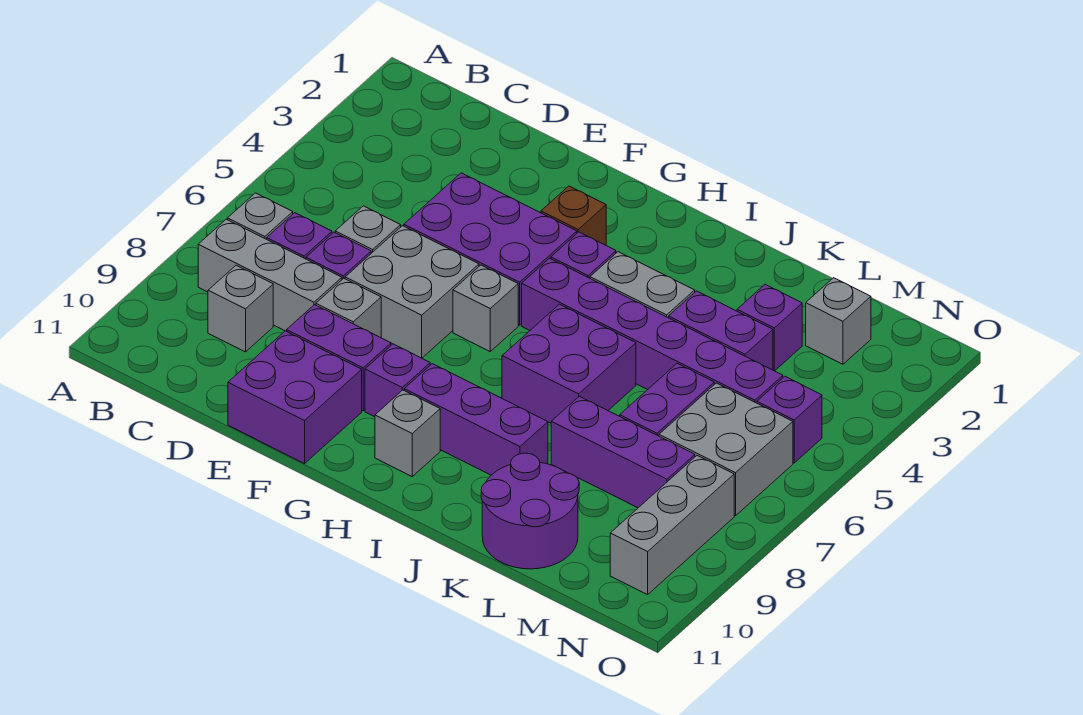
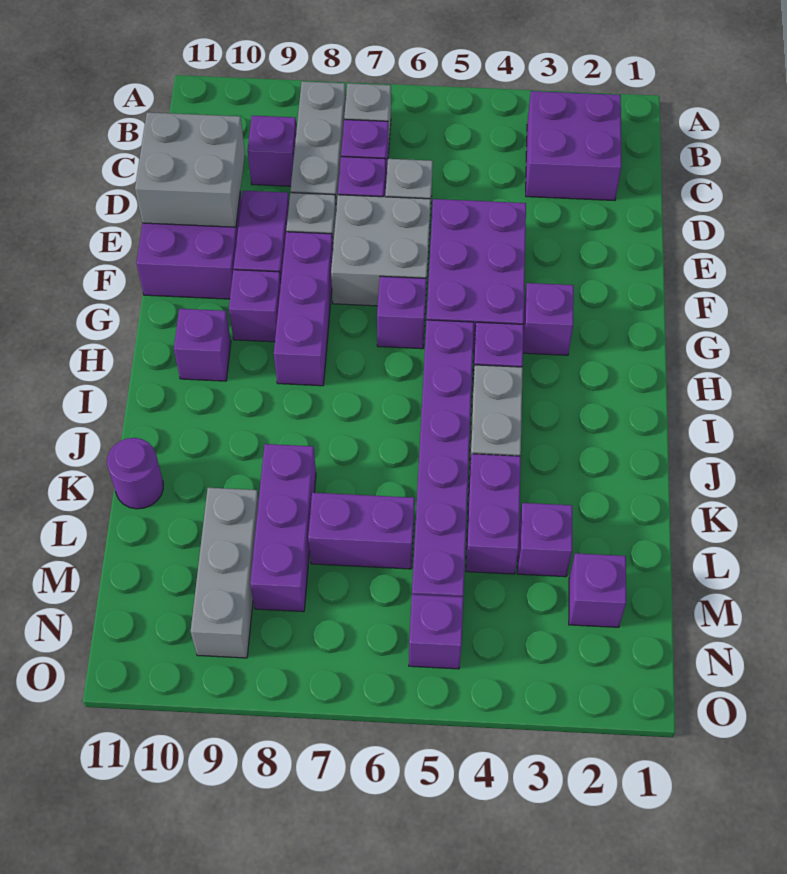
grey brick C9 level 1 -> purple brick C9 level 1
brown brick G3 level 1 -> purple brick G3 level 1
grey brick G6 level 1 -> purple brick G6 level 1
purple brick H9:J9 level 1 -> purple brick F8:H8 level 1
grey brick H10 level 1 -> purple brick H10 level 1
purple brick I6:J7 level 1 -> purple brick B2:C3 level 1
purple round brick K10:L11 level 1 -> purple round brick K11 level 1
grey brick M2 level 1 -> purple brick M2 level 1
grey brick M6:N7 level 1 -> grey brick D10:E11 level 2
grey brick N8:N10 level 1 -> grey brick L9:N9 level 1

